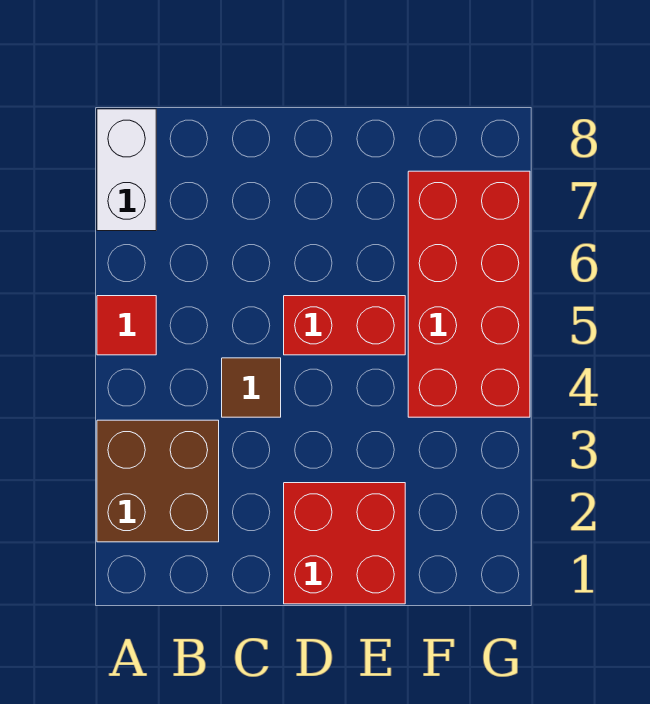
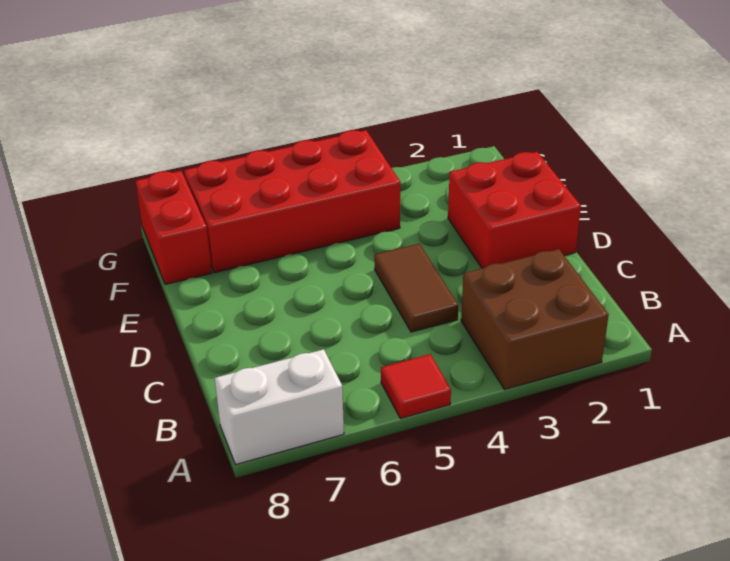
brown tile C4 level 1 -> brown tile C4:D4 level 1
red brick D5:E5 level 1 -> red brick F8:G8 level 1

